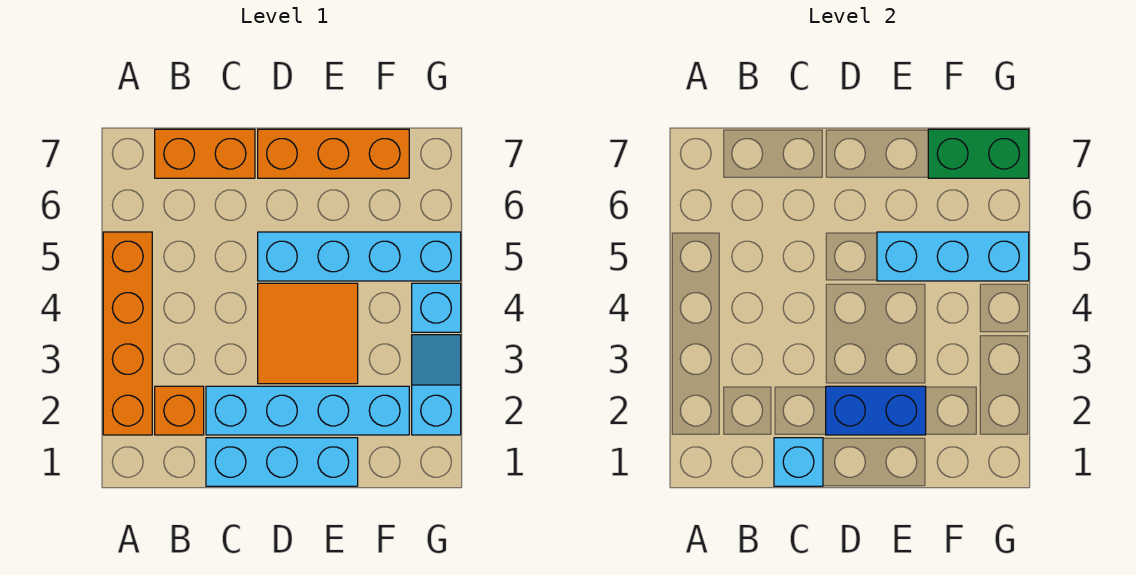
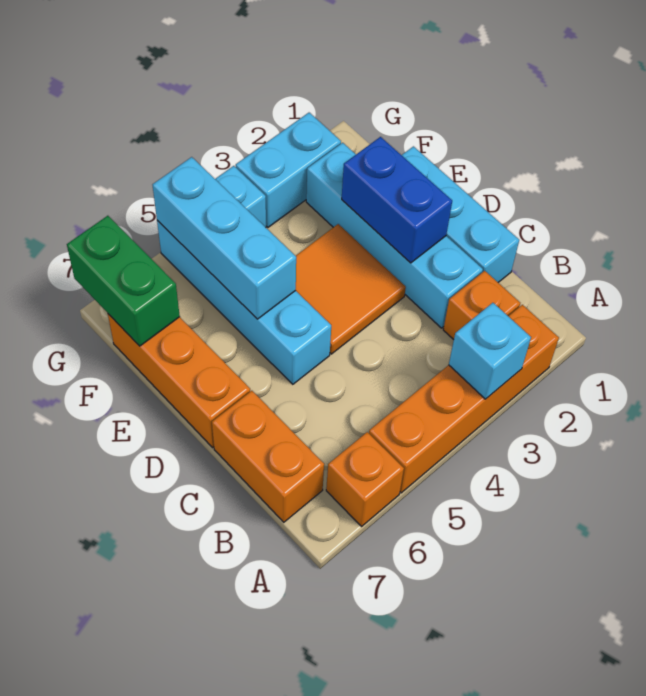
none -> orange brick A6 level 1
cyan brick C1 level 2 -> cyan brick A3 level 2
cyan slope G2:G3 level 1 top 2 -> cyan brick G2:G3 level 1

